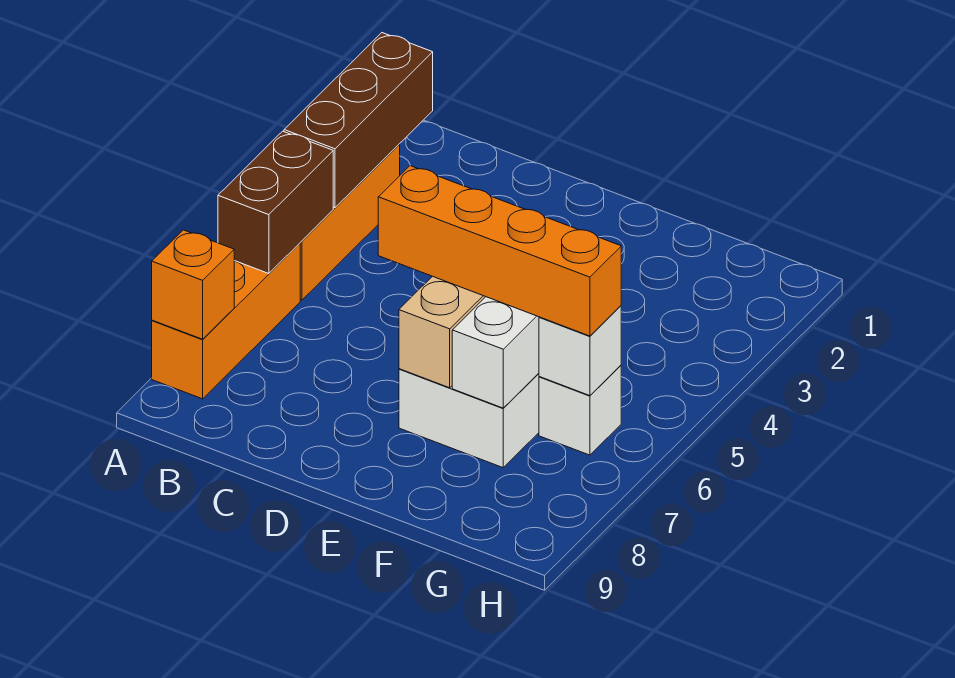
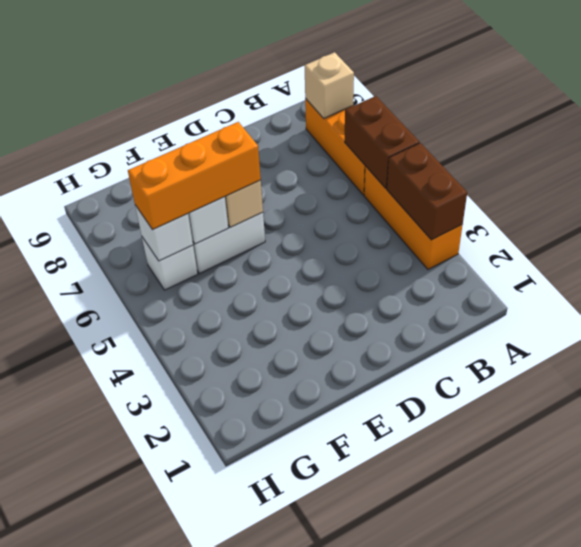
brown brick A2:A4 level 2 -> brown brick A3:A4 level 2
orange brick A8 level 2 -> tan brick A8 level 2
orange brick D6:G6 level 3 -> orange brick E6:G6 level 3

